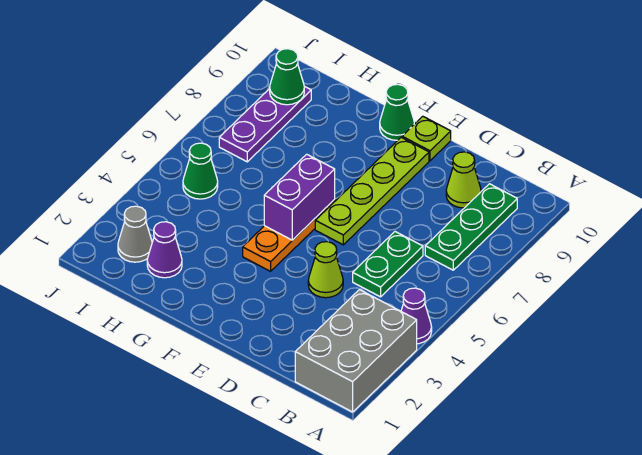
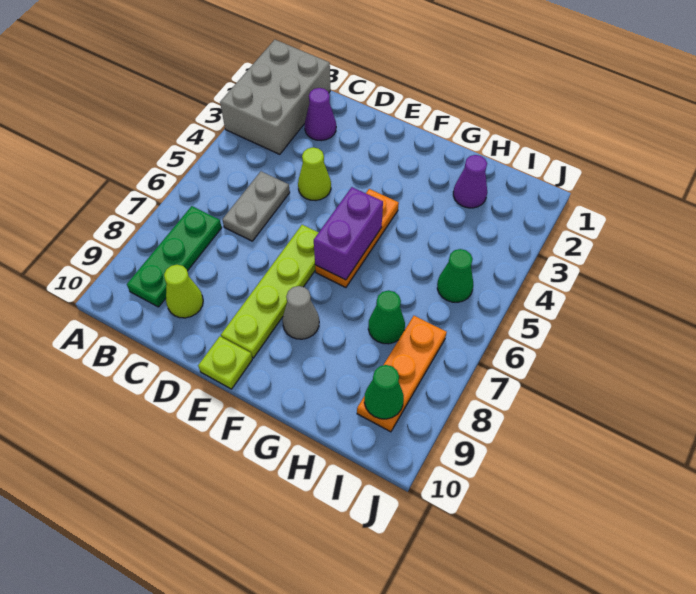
purple cone A4 level 1 -> purple cone C2 level 1
green plate C5:C6 level 1 -> grey plate C5:C6 level 1
green cone F10 level 1 -> green cone H7 level 1
grey cone I2 level 1 -> grey cone F8 level 1
purple plate I7:I9 level 1 -> orange plate I7:I9 level 1

